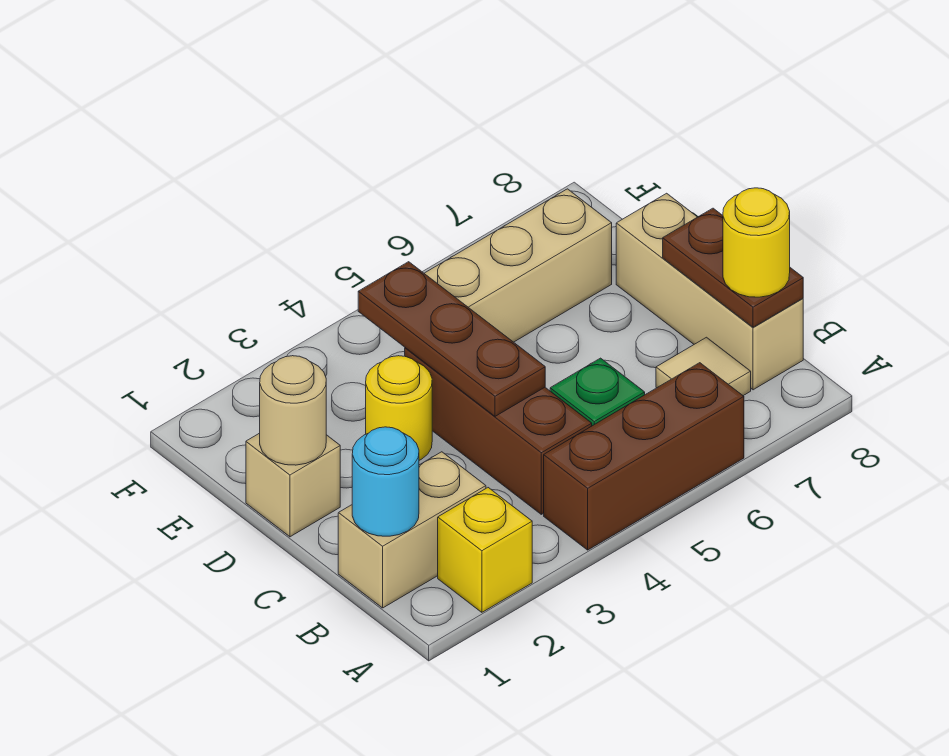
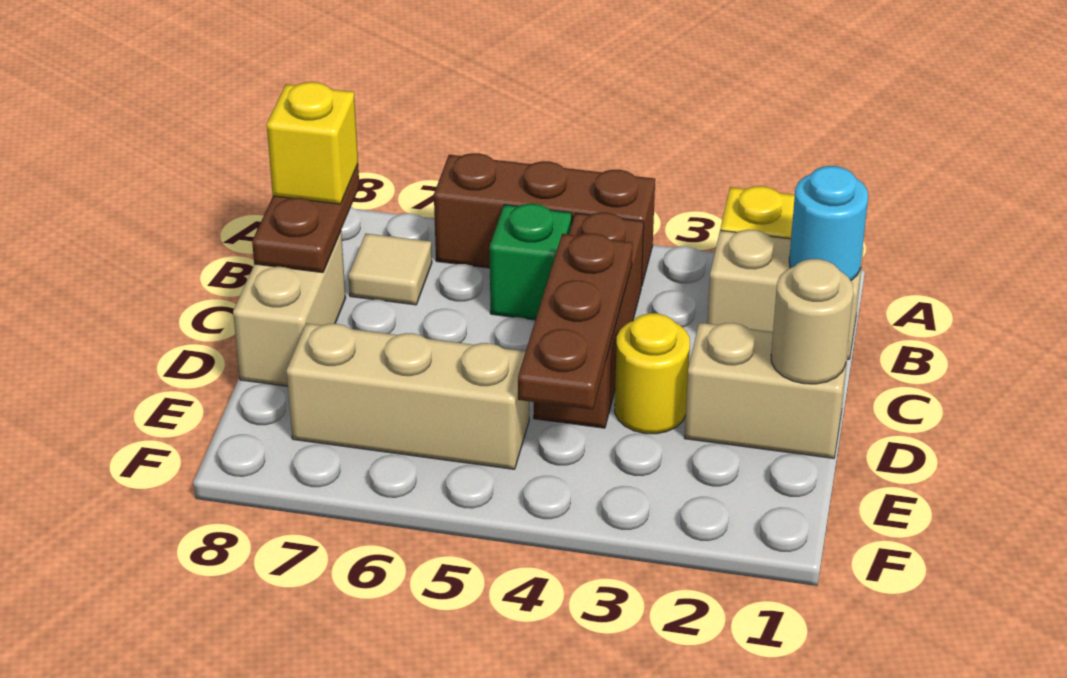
tan brick B8:D8 level 1 -> tan brick C8:D8 level 1
yellow round brick B8 level 3 -> yellow brick B8 level 3
tan brick D1 level 1 -> tan brick D1:D2 level 1

